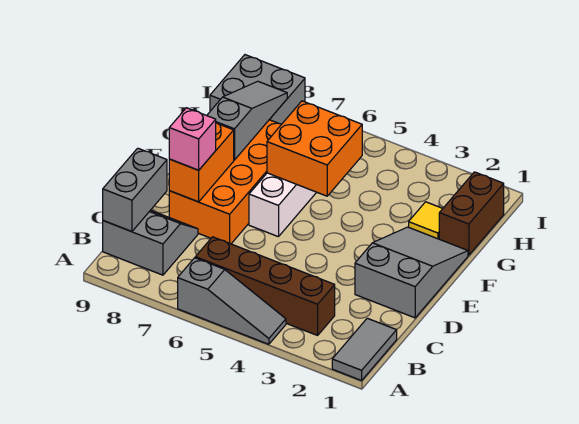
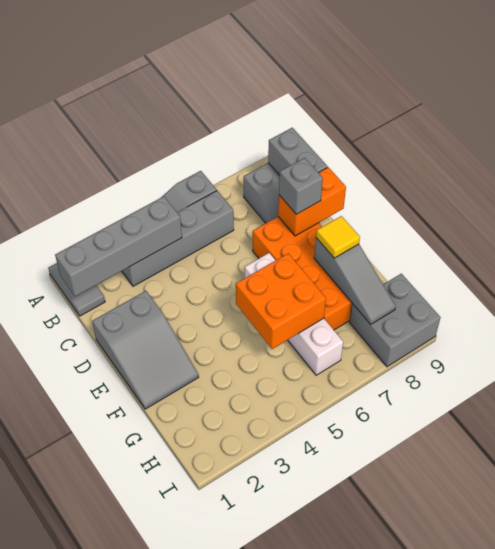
none -> grey brick B1:B4 level 2
brown brick B3:B6 level 1 -> grey brick B3:B6 level 1
orange brick D8:E8 level 2 -> orange brick D8:D9 level 2
pink brick D8 level 3 -> grey brick D8 level 3
brown brick G1:H1 level 1 -> none
yellow tile G2 level 1 -> yellow tile F8 level 3

